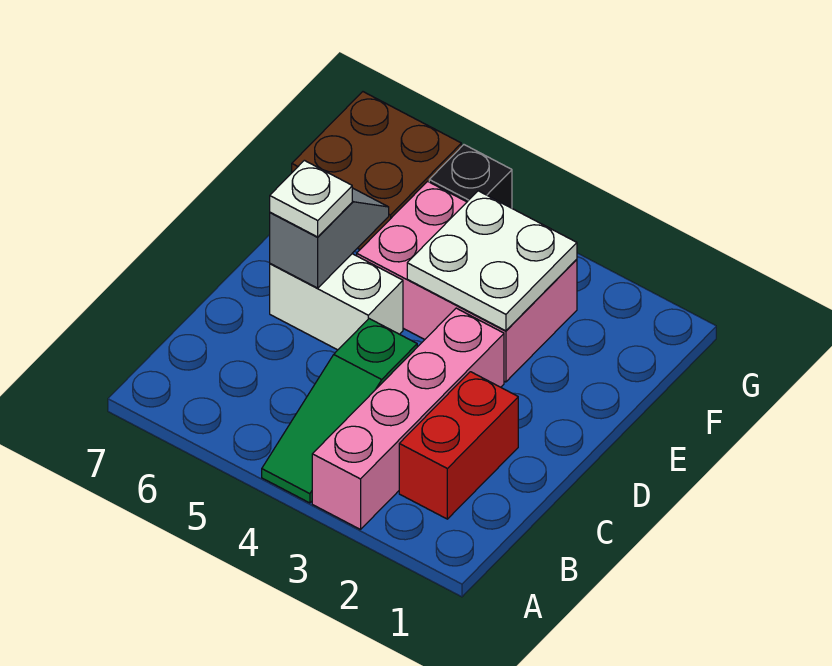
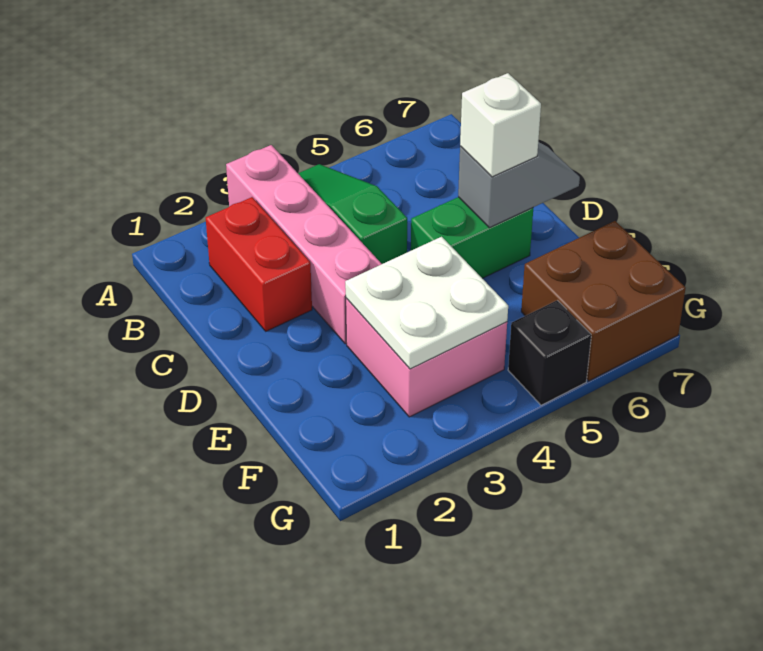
white brick D5:D6 level 1 -> green brick D5:D6 level 1
grey slope D6:E6 level 2 top D -> grey slope D6:D7 level 2 top 6
white plate D6 level 3 -> white brick D6 level 3
pink brick E3:F5 level 1 -> pink brick E3:F4 level 1

